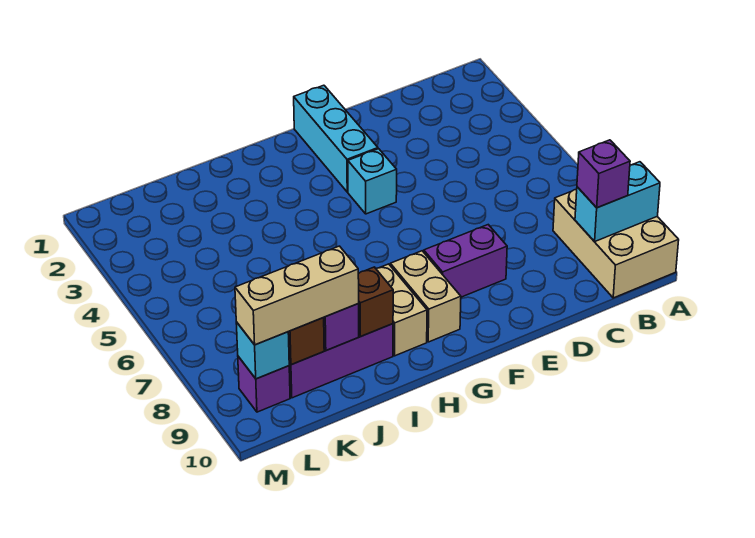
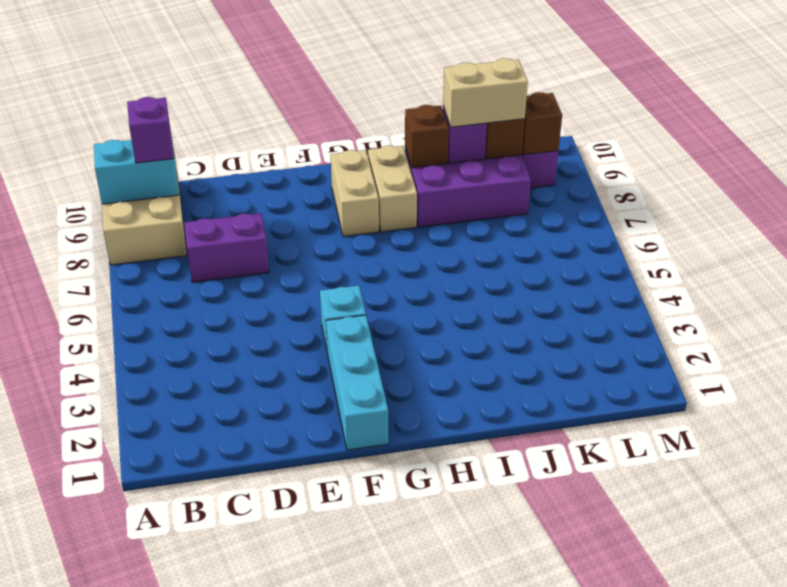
purple brick E8:F8 level 1 -> purple brick C7:D7 level 1
tan brick J9:L9 level 3 -> tan brick J9:K9 level 3
cyan brick L9 level 2 -> brown brick L9 level 2

